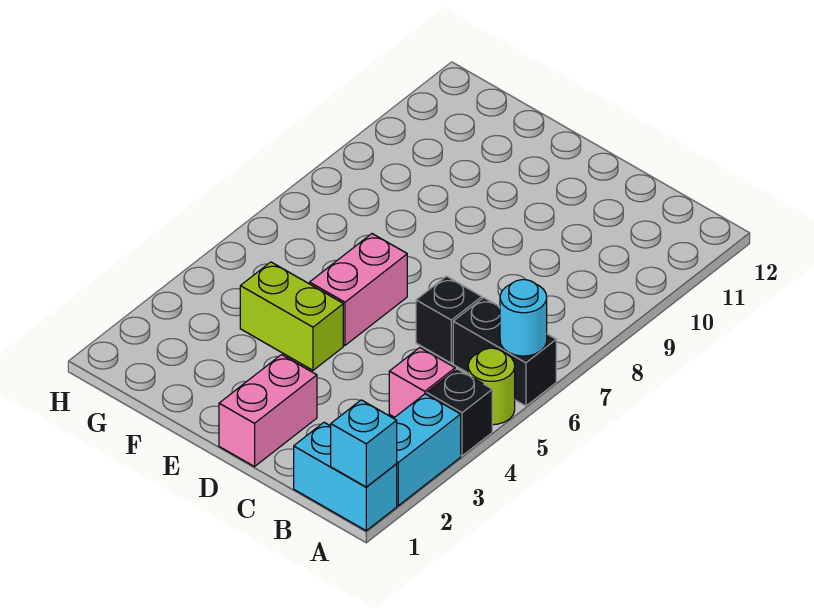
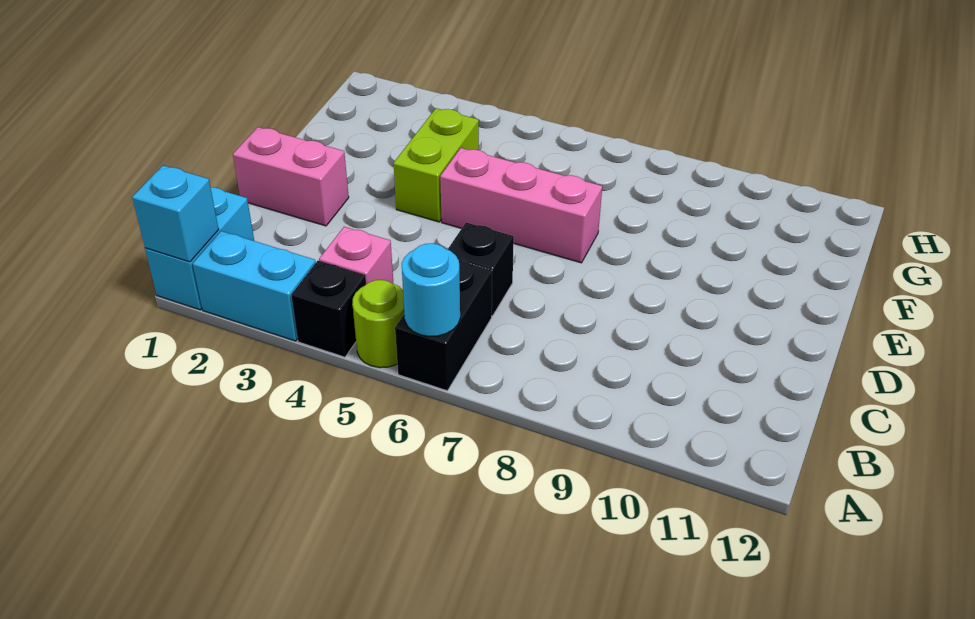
pink brick E5:E6 level 1 -> pink brick E5:E7 level 1

